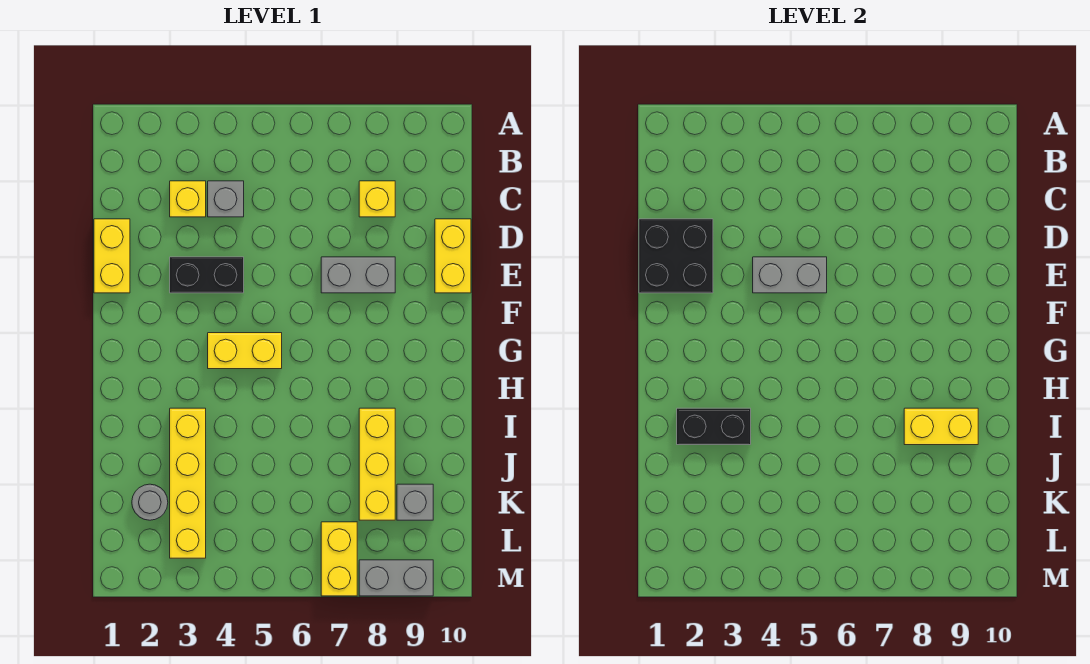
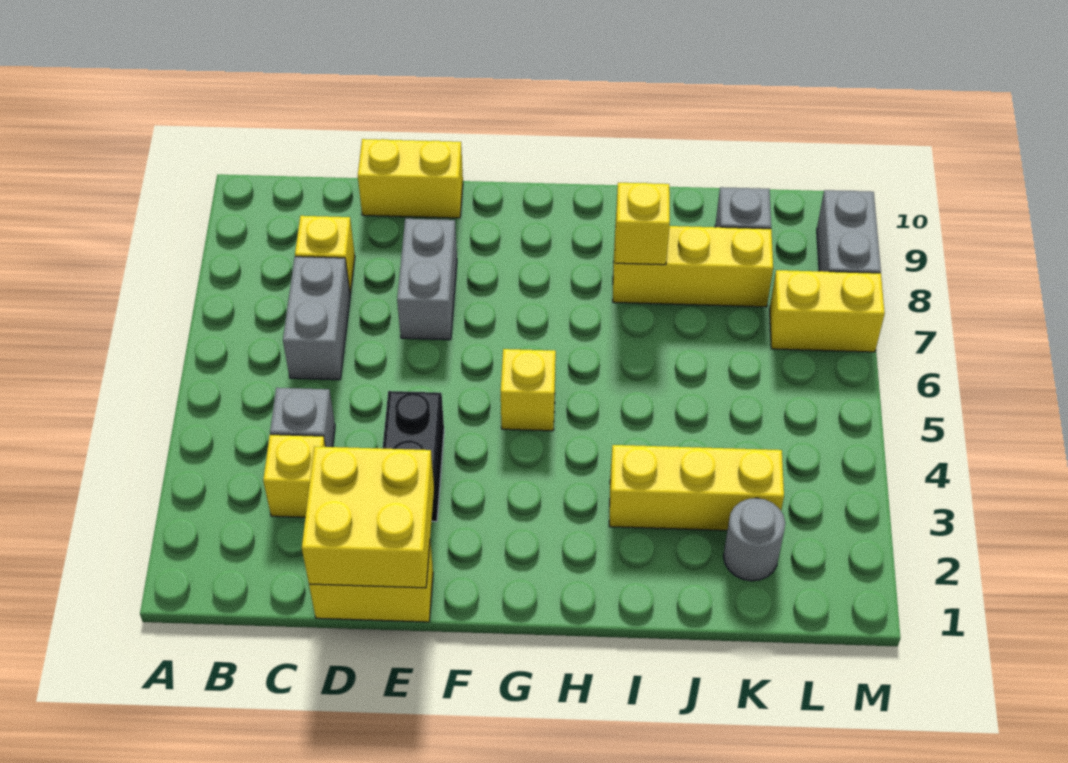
black brick D1:E2 level 2 -> yellow brick D1:E2 level 2
grey brick E4:E5 level 2 -> grey brick C6:C7 level 1
yellow brick G4:G5 level 1 -> yellow brick G5 level 1
black brick I2:I3 level 2 -> none
yellow brick I3:L3 level 1 -> yellow brick I3:K3 level 1
yellow brick I8:I9 level 2 -> yellow brick I8 level 2

